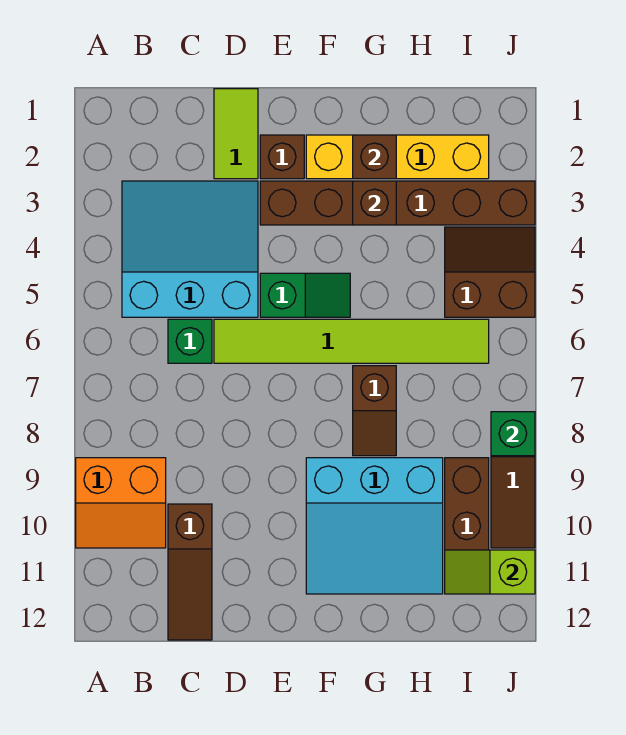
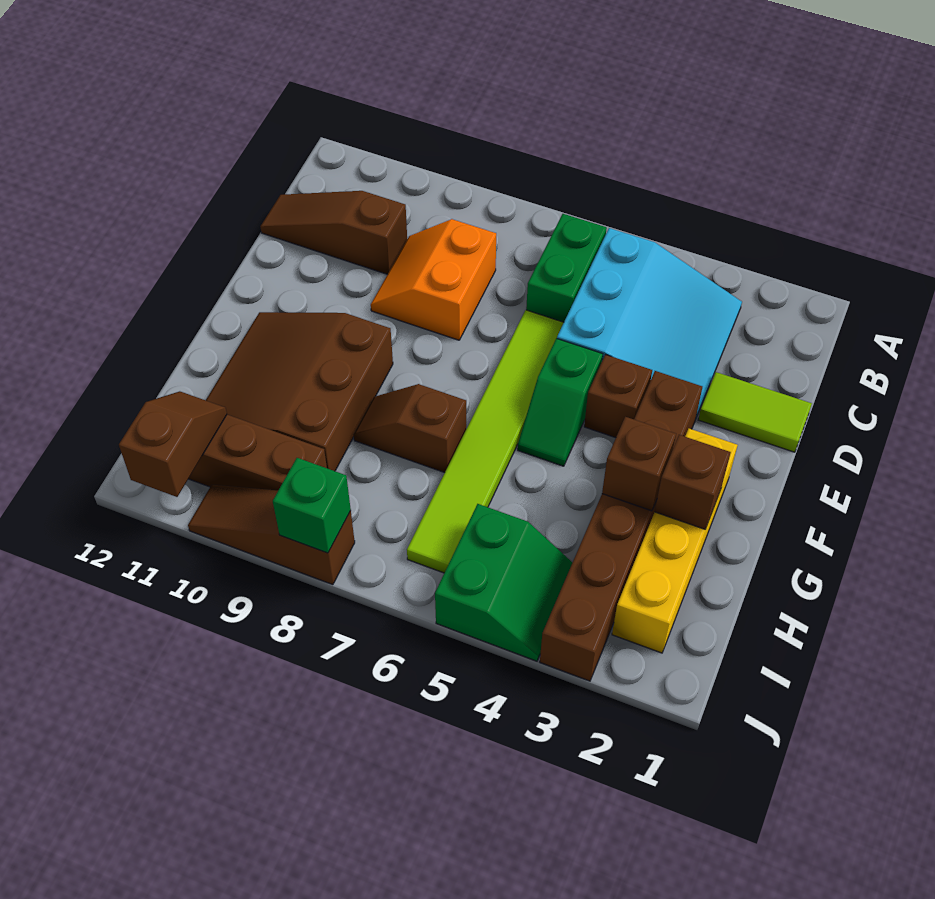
orange slope A9:B10 level 1 top 9 -> orange slope C8:D9 level 1 top 8
green brick C6 level 1 -> green brick B6:C6 level 1
brown brick E2 level 1 -> brown brick E4 level 1
cyan slope F9:H11 level 1 top 9 -> brown slope F9:H11 level 1 top 9
brown slope I4:J5 level 1 top 5 -> green slope I4:J5 level 1 top 5
lime slope I11:J11 level 2 top J -> brown slope I11:J11 level 2 top J

